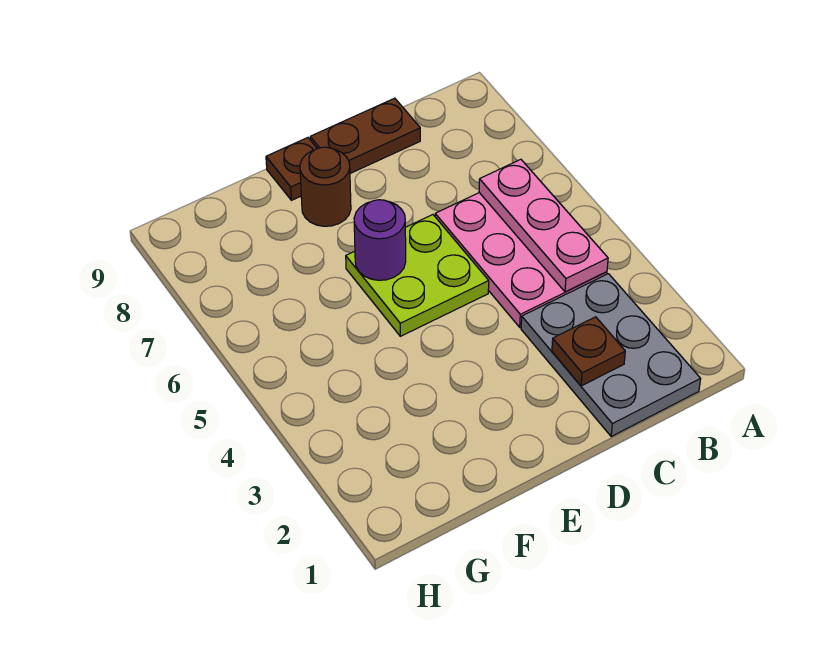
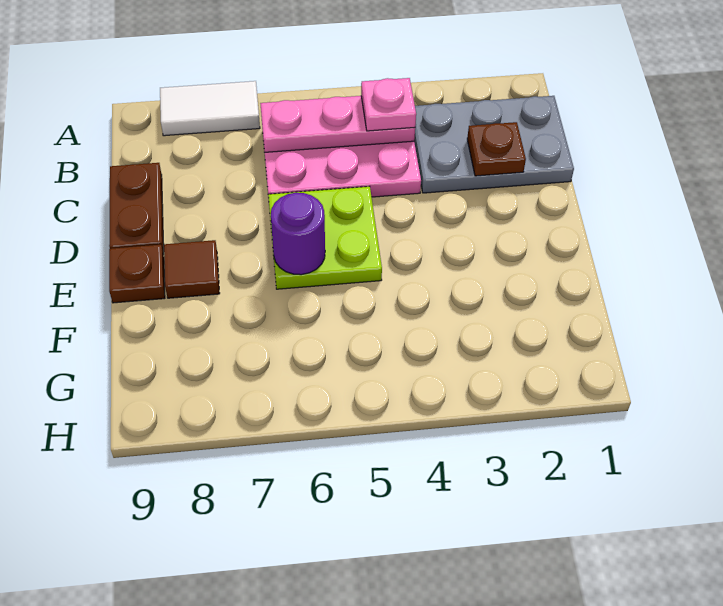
none -> white tile A7:A8 level 1
none -> pink plate B4 level 3
brown round brick E8 level 1 -> brown tile E8 level 1

